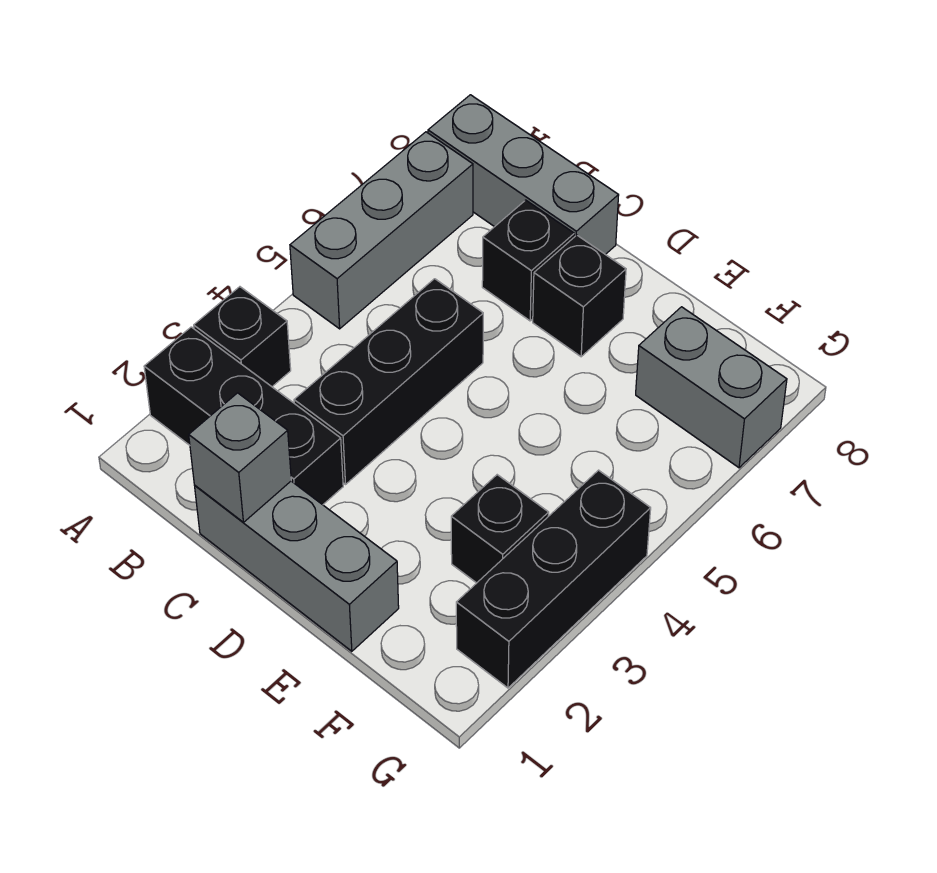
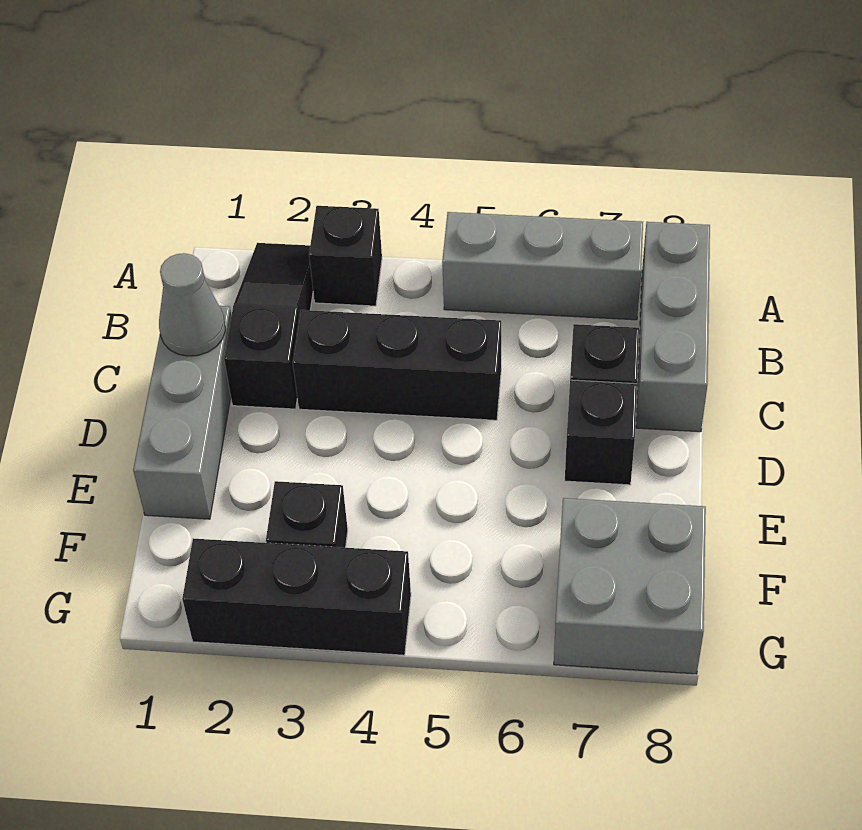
black brick A2:C2 level 1 -> black slope A2:C2 level 1 top C
grey brick C1 level 2 -> grey cone C1 level 2
grey brick F7:G7 level 1 -> grey brick F7:G8 level 1

